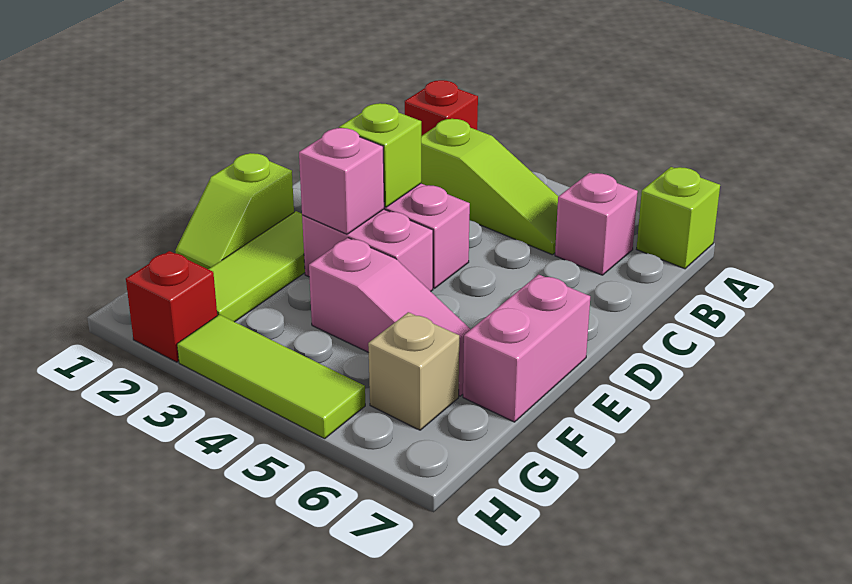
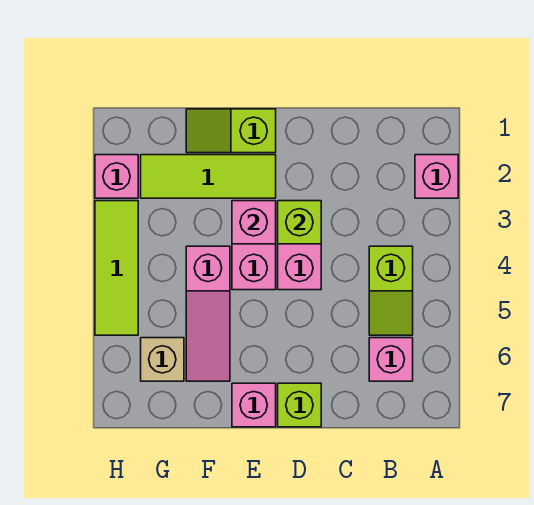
red brick A2 level 1 -> pink brick A2 level 1
lime brick A7 level 1 -> lime brick D7 level 1
lime slope B3:B5 level 1 top 3 -> lime slope B4:B5 level 1 top 4
pink brick E7:F7 level 1 -> pink brick E7 level 1
red brick H2 level 1 -> pink brick H2 level 1

